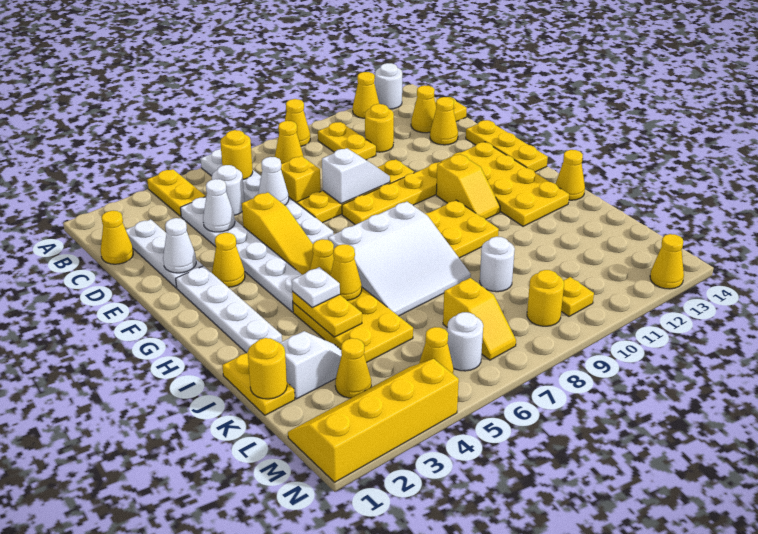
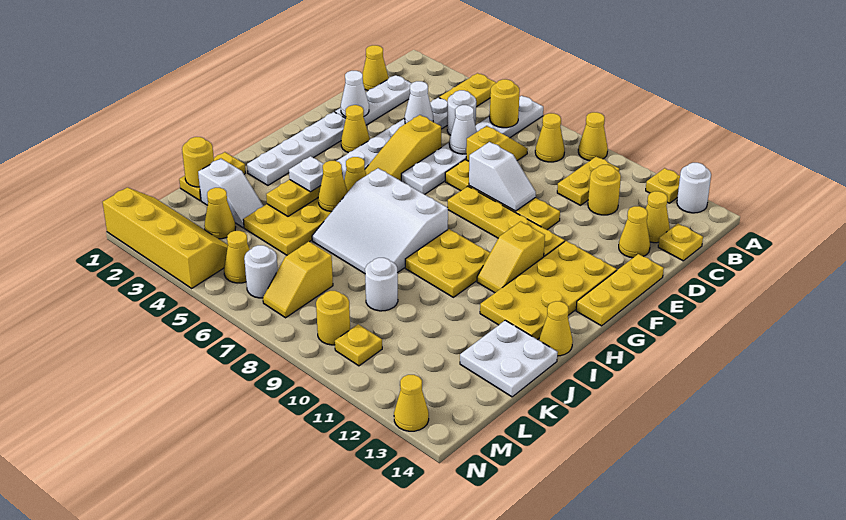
yellow cone A12 level 1 -> yellow plate A12 level 1
none -> white plate J13:K14 level 1

